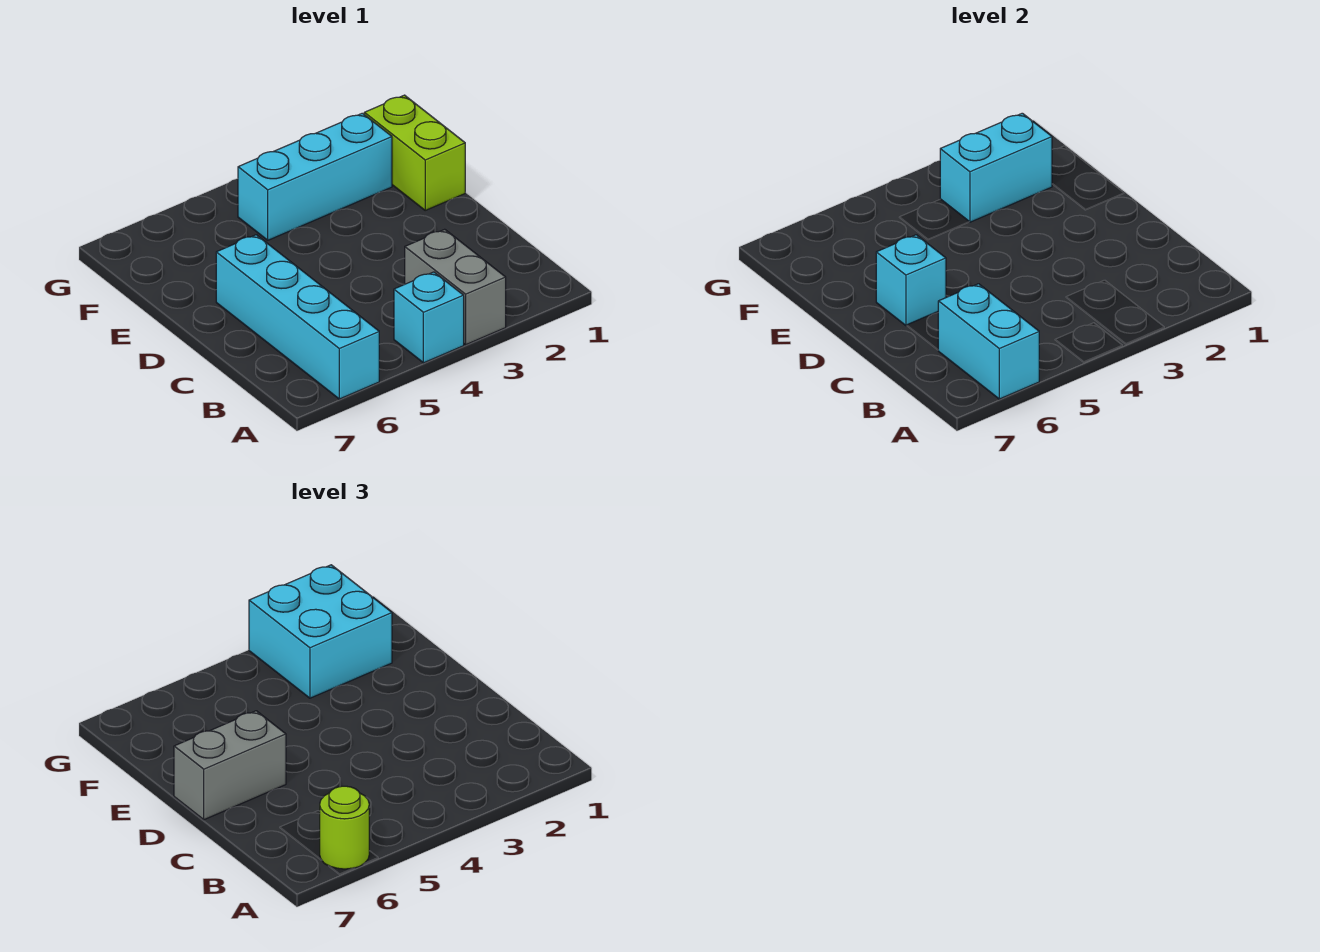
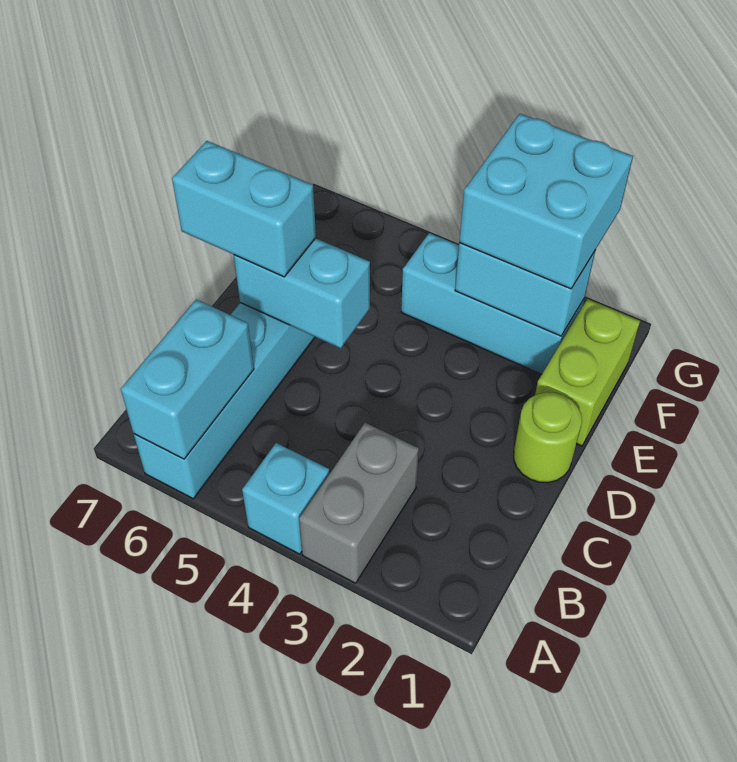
lime round brick A6 level 3 -> lime round brick D1 level 1
cyan brick D6 level 2 -> cyan brick D5:D6 level 2
grey brick D6:D7 level 3 -> cyan brick D6:D7 level 3

